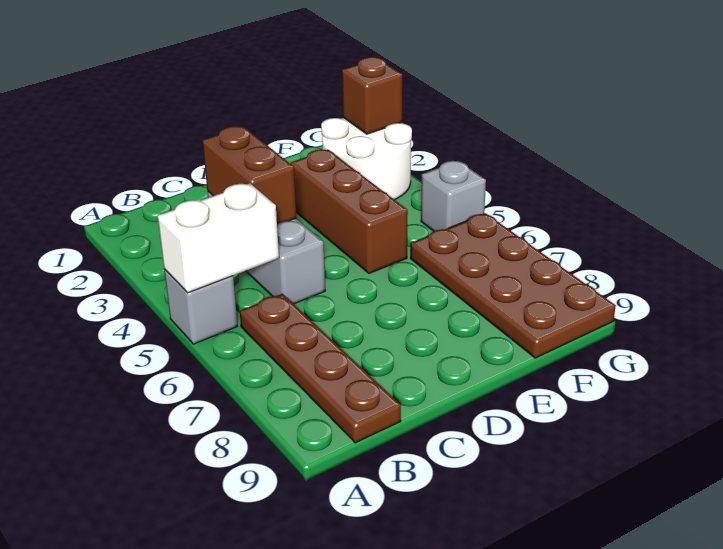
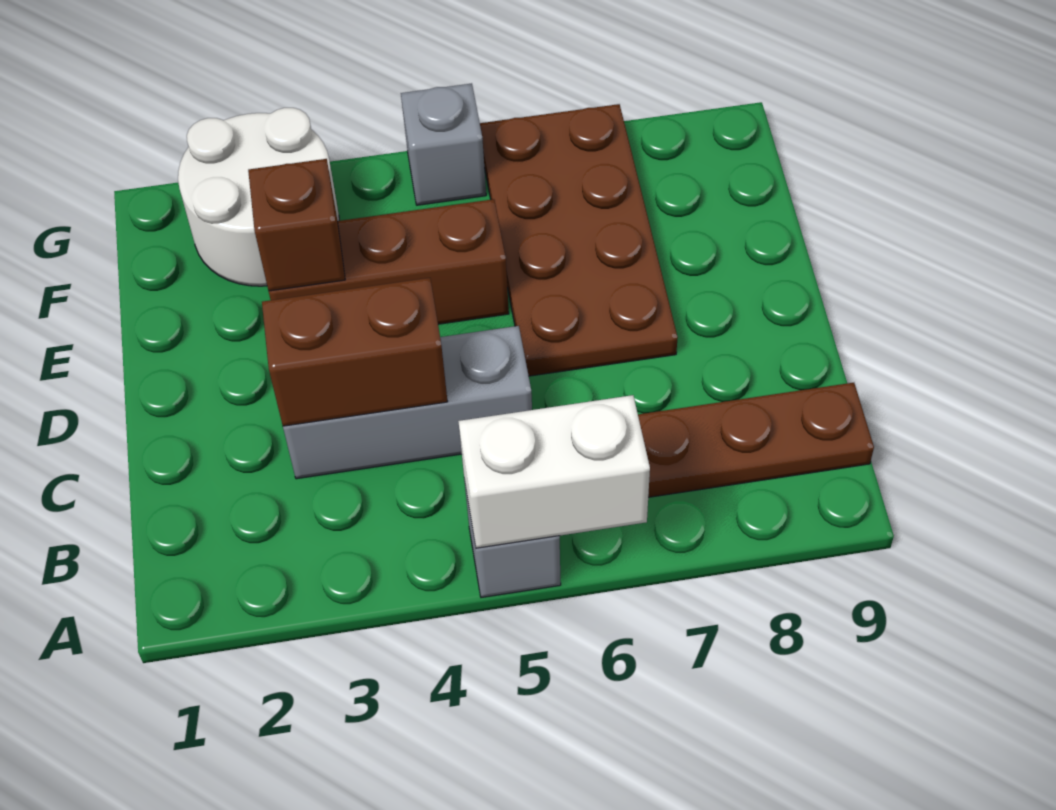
white brick A5:B5 level 2 -> white brick A5:A6 level 2
brown plate F6:G9 level 1 -> brown plate D6:G7 level 1
brown brick G2 level 2 -> brown brick E3 level 2

